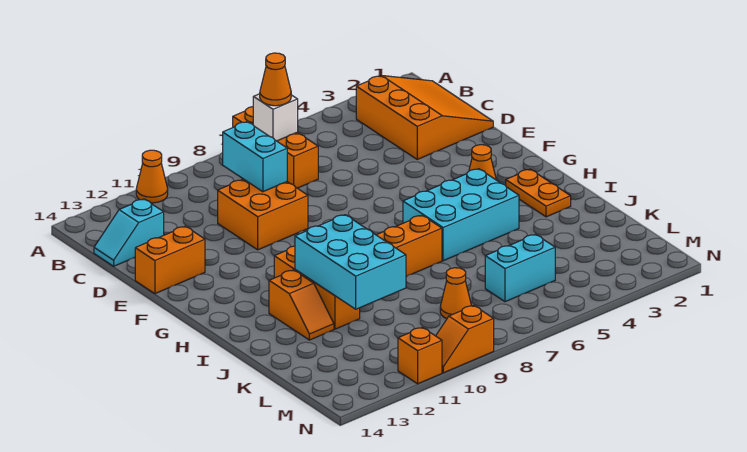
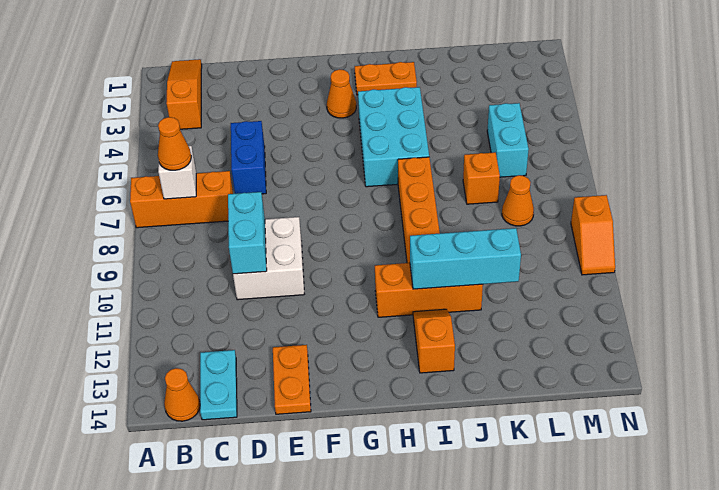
orange cone A11 level 1 -> orange cone B14 level 1
orange slope B1:D3 level 1 top 3 -> orange slope B1:B3 level 1 top 3
cyan brick C9:D9 level 2 -> cyan brick D9:D10 level 2
cyan slope C13:C14 level 1 top 13 -> cyan plate C13:C14 level 1
none -> blue brick D5:D6 level 1
orange brick D9:E10 level 1 -> white brick D9:E10 level 1
orange brick E13:E14 level 1 -> orange plate E13:E14 level 1
cyan brick I10:K11 level 2 -> cyan brick I11:K11 level 2
orange slope I12:J12 level 1 top I -> orange slope I12:I13 level 1 top 13
orange brick N11 level 1 -> orange brick K7 level 1

